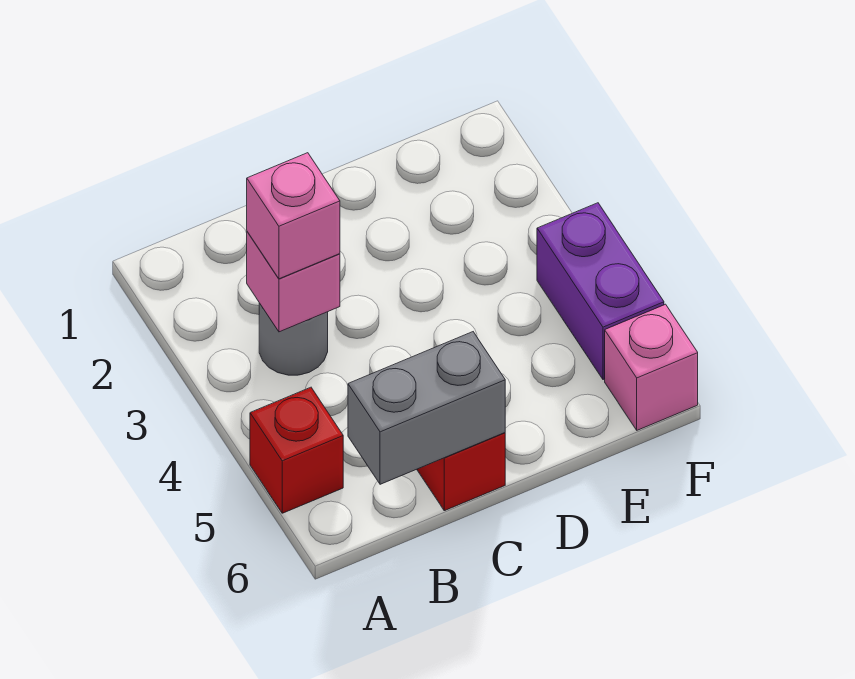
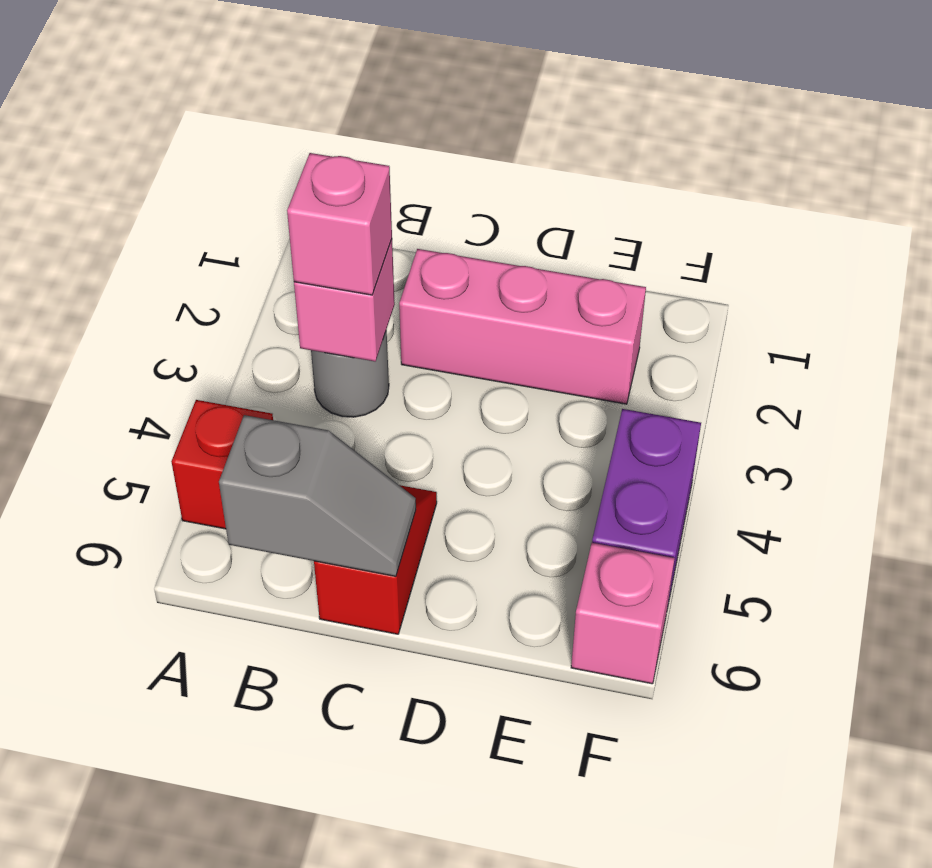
grey brick B6:C6 level 2 -> grey slope B6:C6 level 2 top B
none -> pink brick C2:E2 level 1

